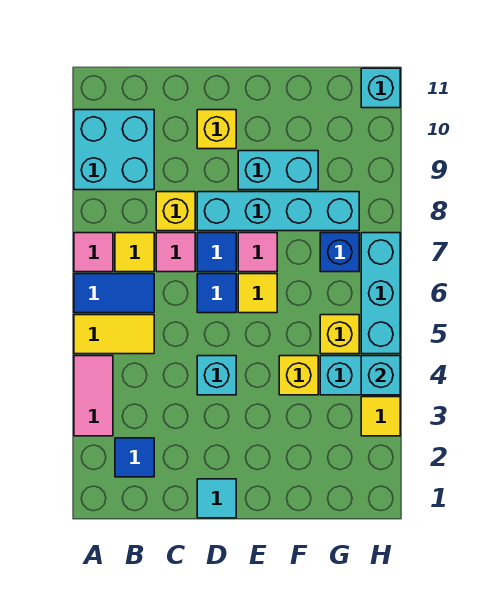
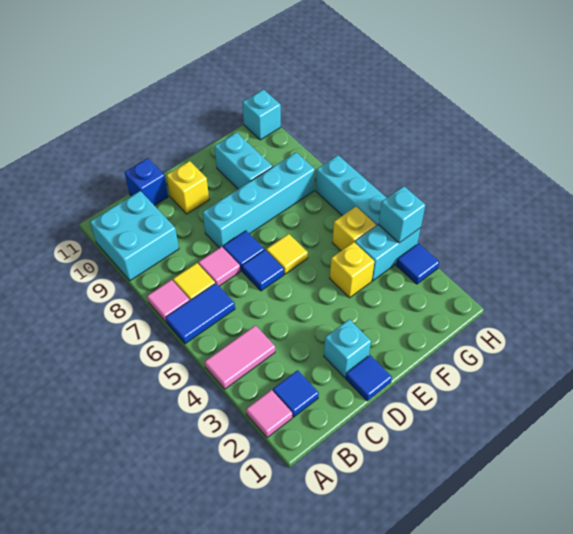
pink tile A3:A4 level 1 -> pink tile A4:B4 level 1
yellow tile A5:B5 level 1 -> none
yellow brick C8 level 1 -> none
cyan tile D1 level 1 -> blue tile D1 level 1
cyan brick D4 level 1 -> cyan brick D2 level 1
pink tile E7 level 1 -> pink tile A2 level 1
cyan brick E9:F9 level 1 -> cyan brick F9:F10 level 1
blue brick G7 level 1 -> blue brick C11 level 1
yellow tile H3 level 1 -> blue tile H3 level 1

